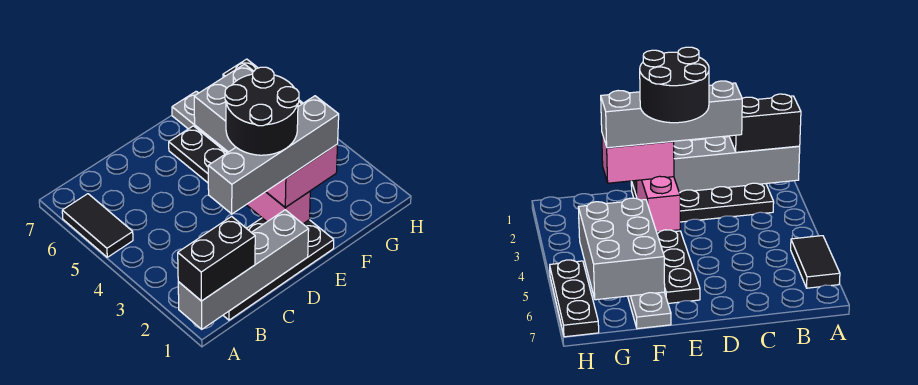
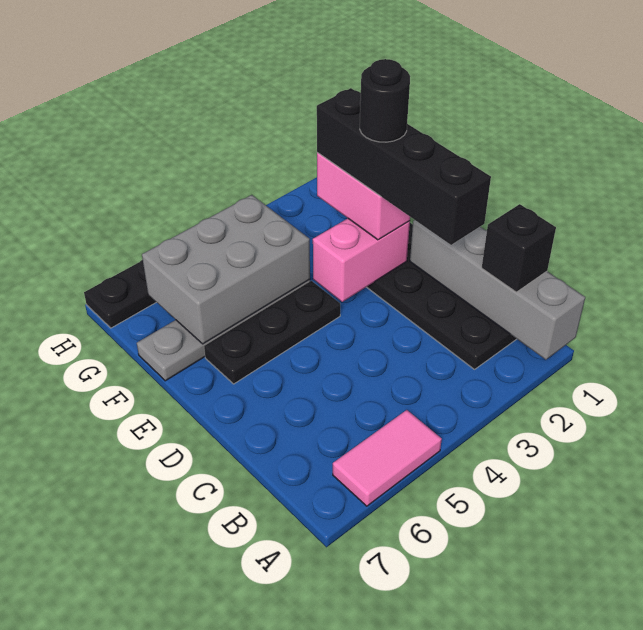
black brick A1:B1 level 3 -> black brick B1 level 3
black tile A5:A6 level 1 -> pink tile A5:A6 level 1
grey brick C2:F2 level 4 -> black brick C2:F2 level 4
black round brick D2:E3 level 5 -> black round brick E2 level 5

